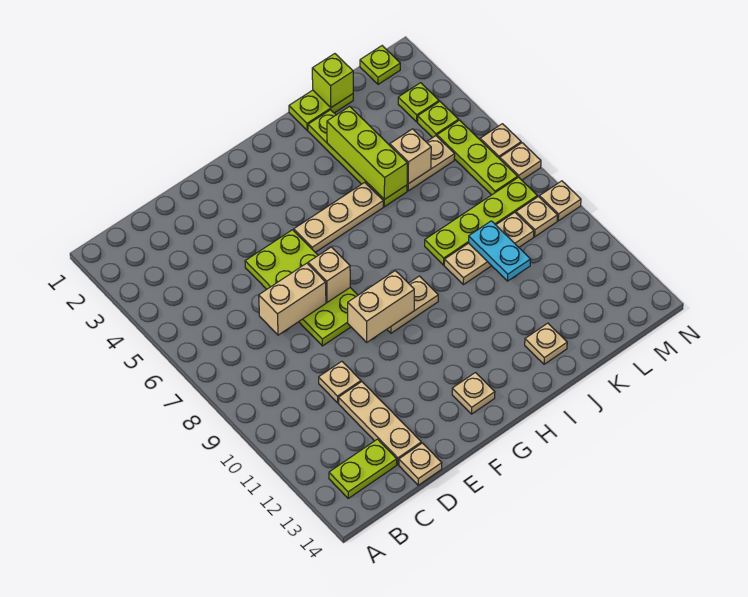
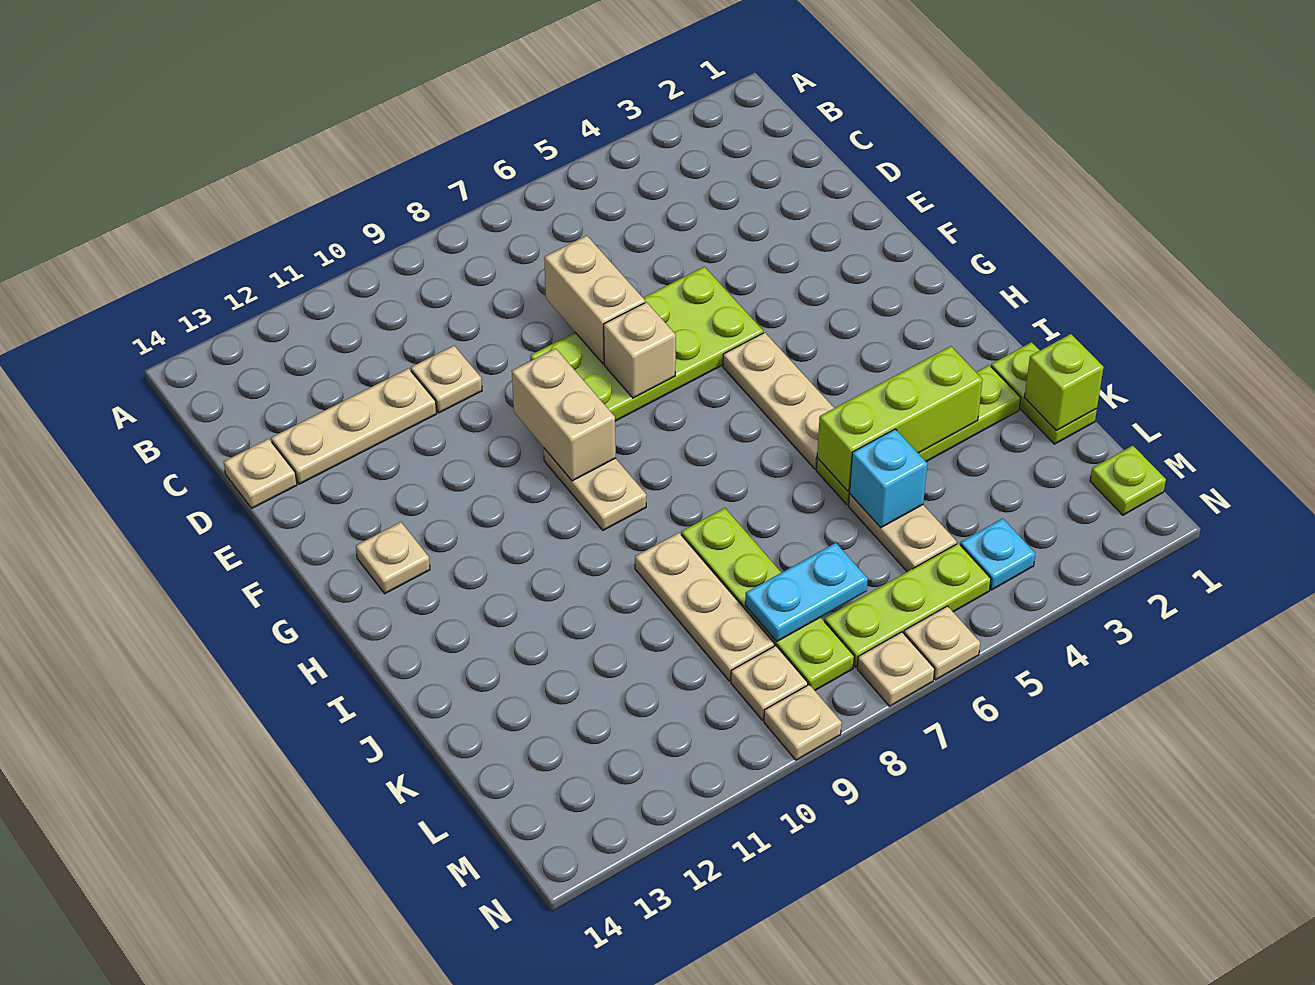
lime plate B13:C13 level 1 -> none
tan plate J13 level 1 -> none
tan brick K5 level 2 -> cyan brick K5 level 2
cyan plate K9:K10 level 2 -> cyan plate L7:L8 level 2
lime plate M3 level 1 -> none
lime plate M4 level 1 -> cyan plate M4 level 1

